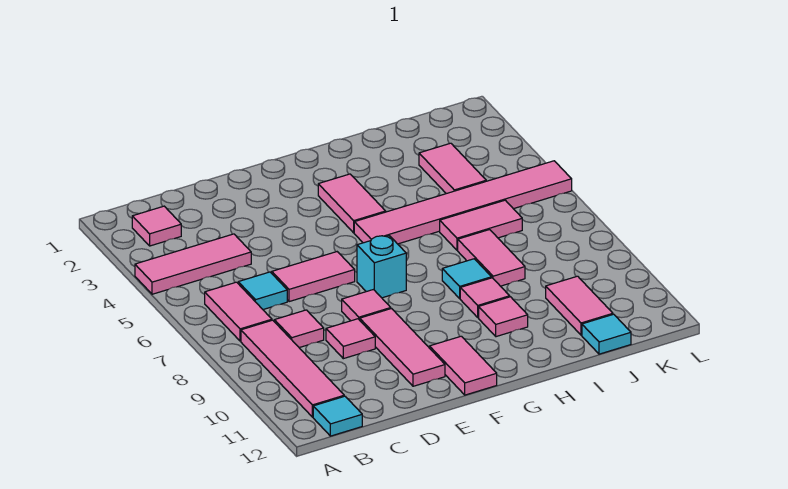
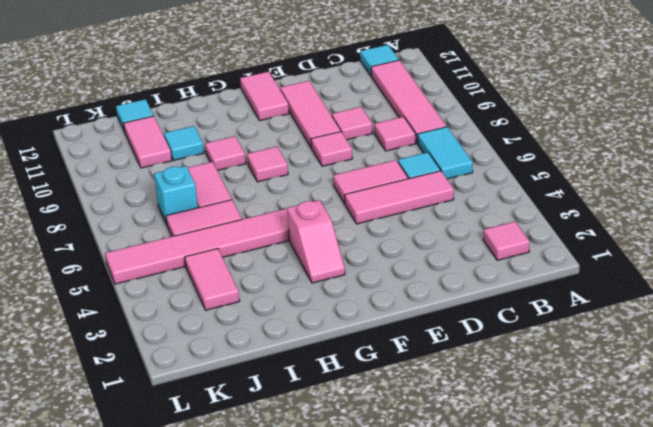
pink tile A4:C4 level 1 -> pink tile C5:E5 level 1
pink tile B6:B7 level 1 -> cyan tile B6:B7 level 1
cyan brick F7 level 1 -> cyan brick J7 level 1
pink tile G3:G4 level 1 -> pink slope G3:G4 level 1 top 4
cyan tile H8 level 1 -> cyan tile I10 level 1
pink tile H10 level 1 -> pink tile G8 level 1

